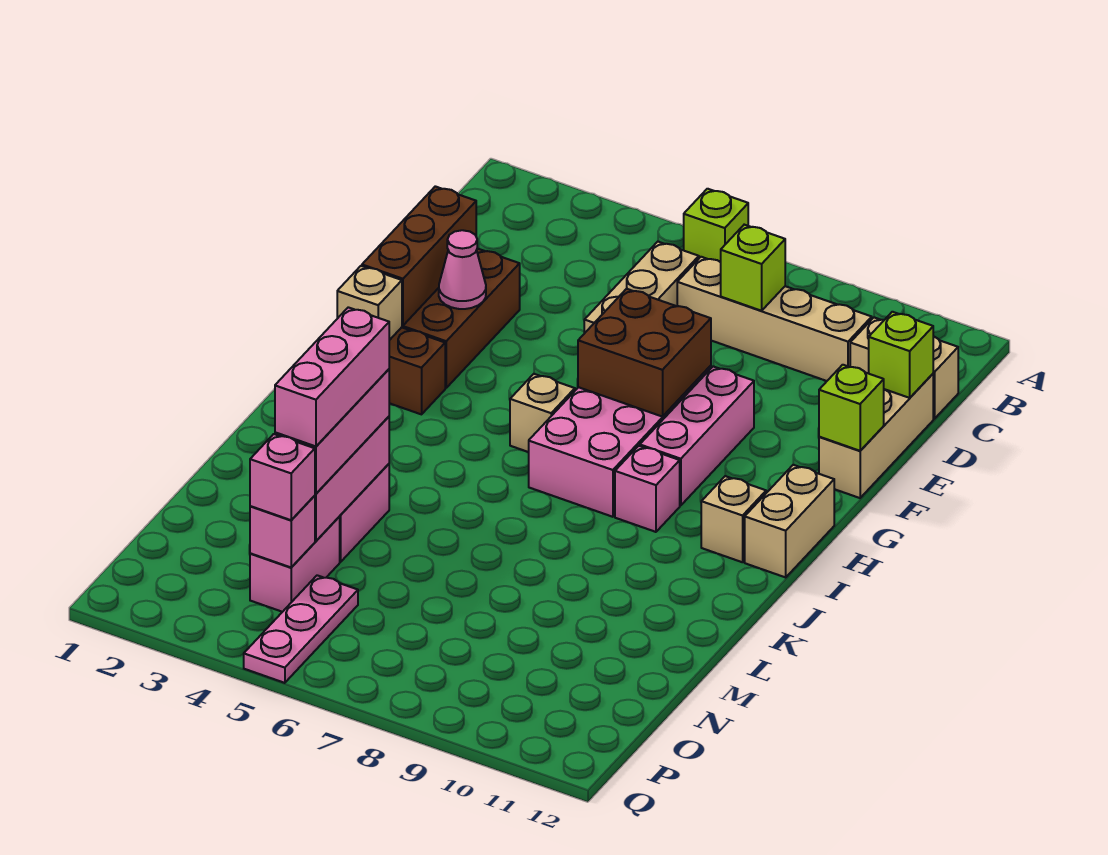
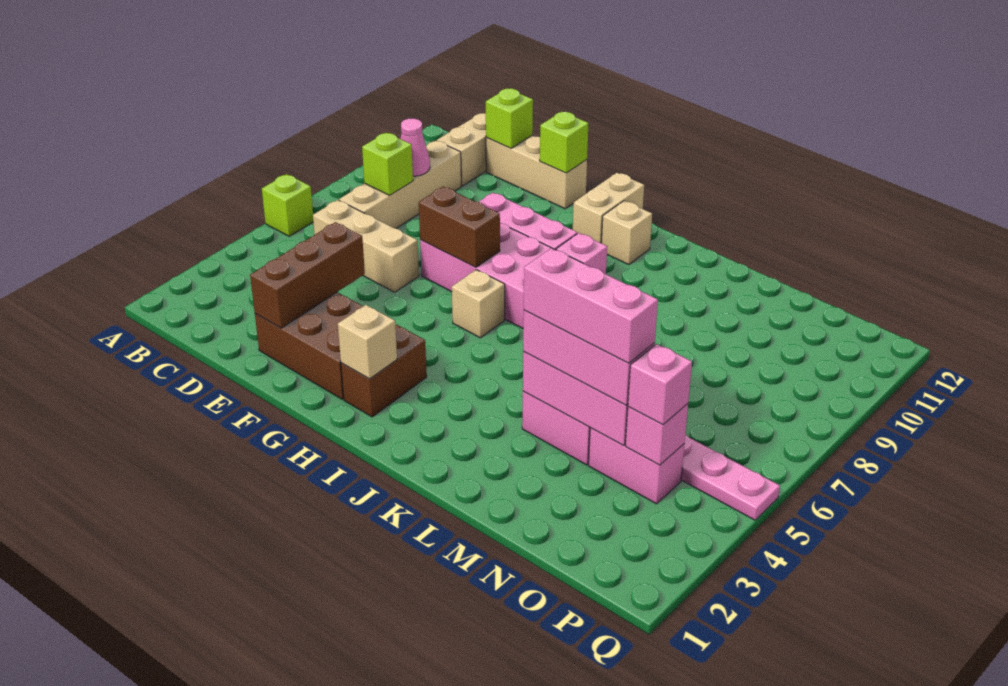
brown brick E2:G2 level 2 -> brown brick E2:E4 level 2
pink cone F3 level 2 -> pink cone C9 level 2
brown brick F7:G8 level 2 -> brown brick F7:G7 level 2
tan brick H12:I12 level 1 -> tan brick H11:H12 level 1

